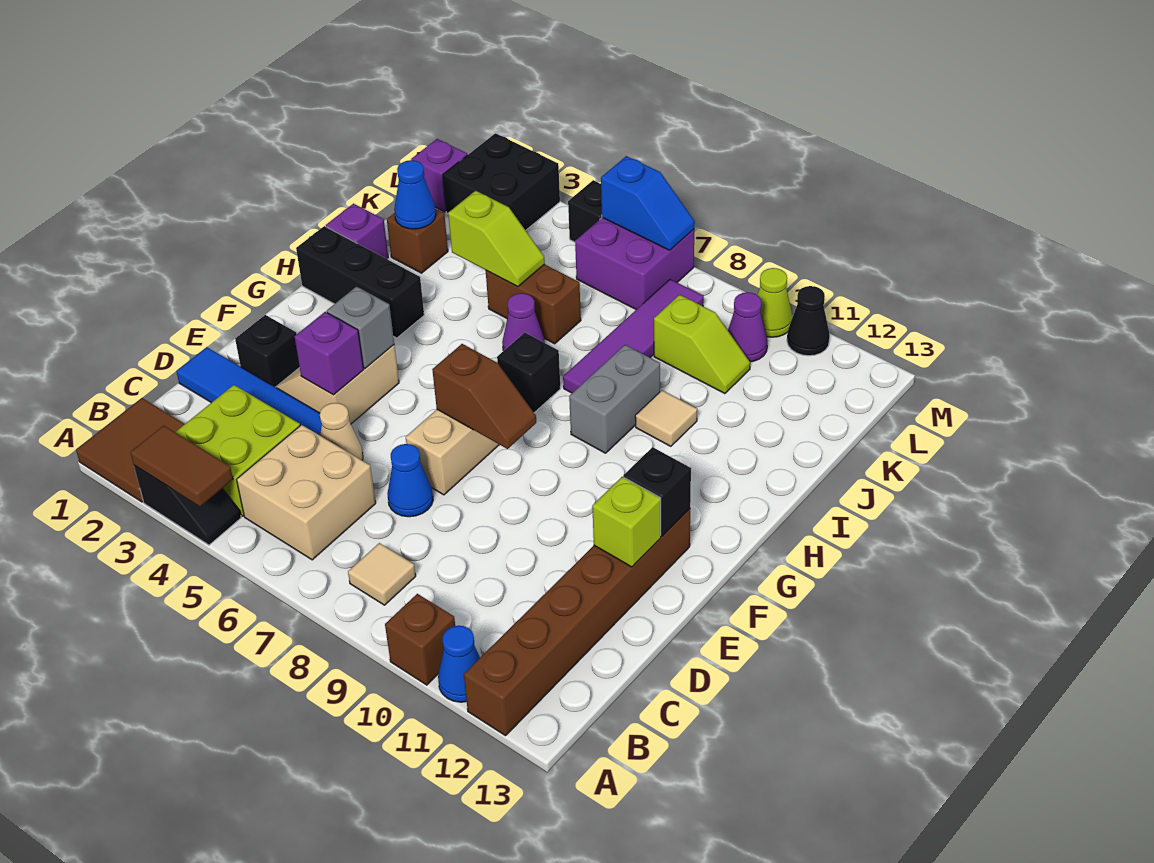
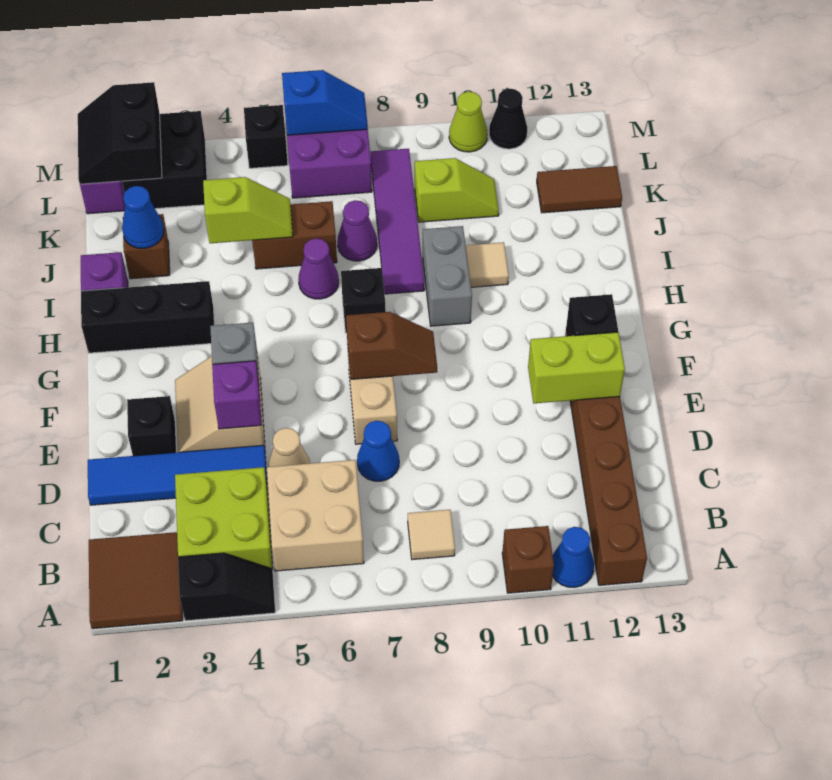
brown tile A3:A4 level 2 -> brown tile K12:K13 level 1
lime brick E12 level 2 -> lime brick E11:E12 level 2
none -> black slope L1:M2 level 2 top 2
purple cone L10 level 1 -> purple cone J7 level 1

